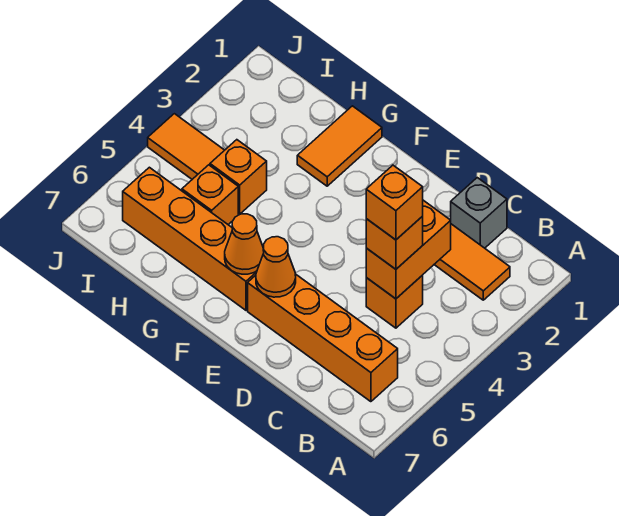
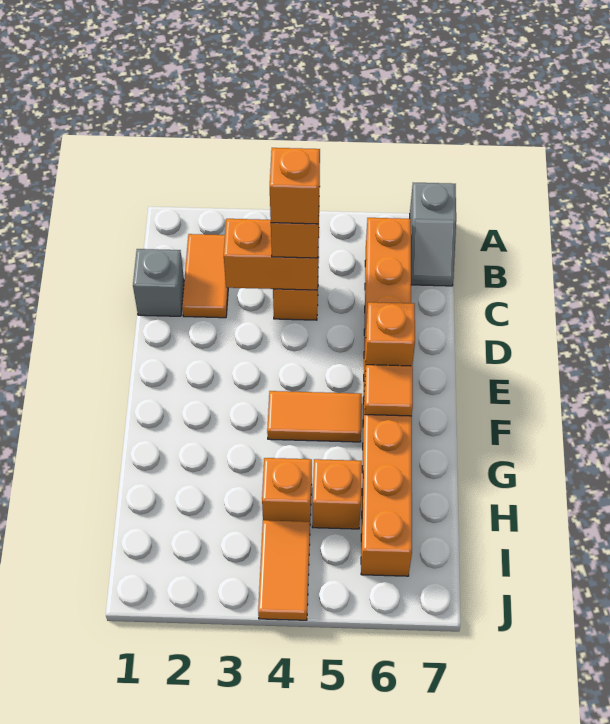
none -> grey slope A7:B7 level 1 top A
orange cone E6 level 2 -> orange brick E6 level 2
orange cone F6 level 2 -> orange tile F6 level 2
orange tile G1:G2 level 1 -> orange tile F4:F5 level 1

